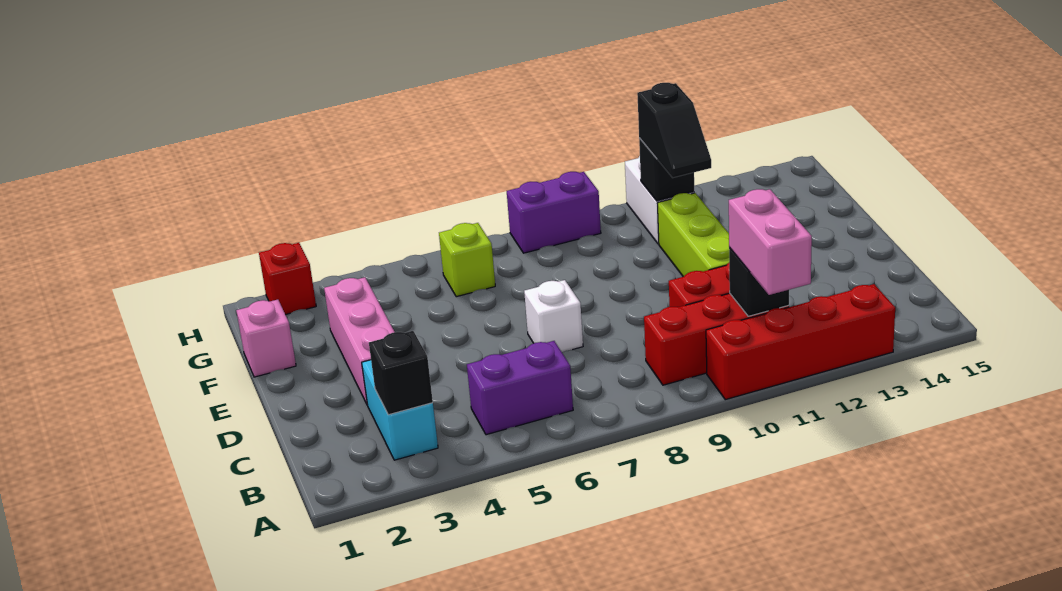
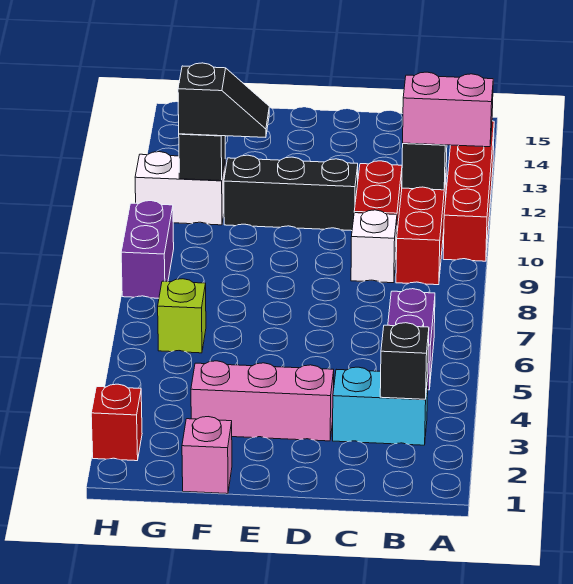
white brick D7 level 1 -> white brick C9 level 1
lime brick D11:F11 level 1 -> black brick D11:F11 level 1

